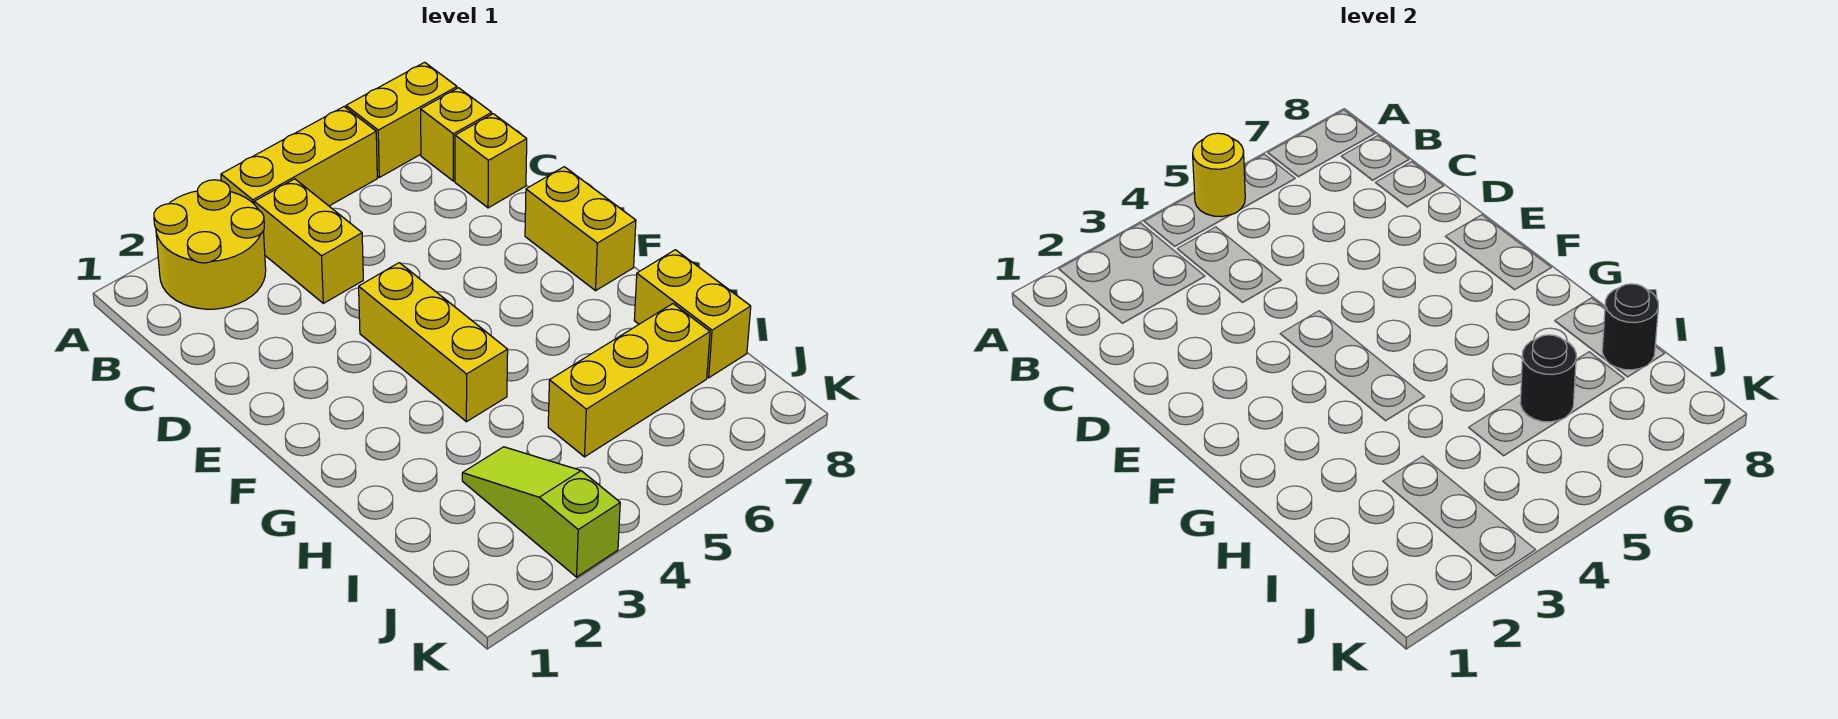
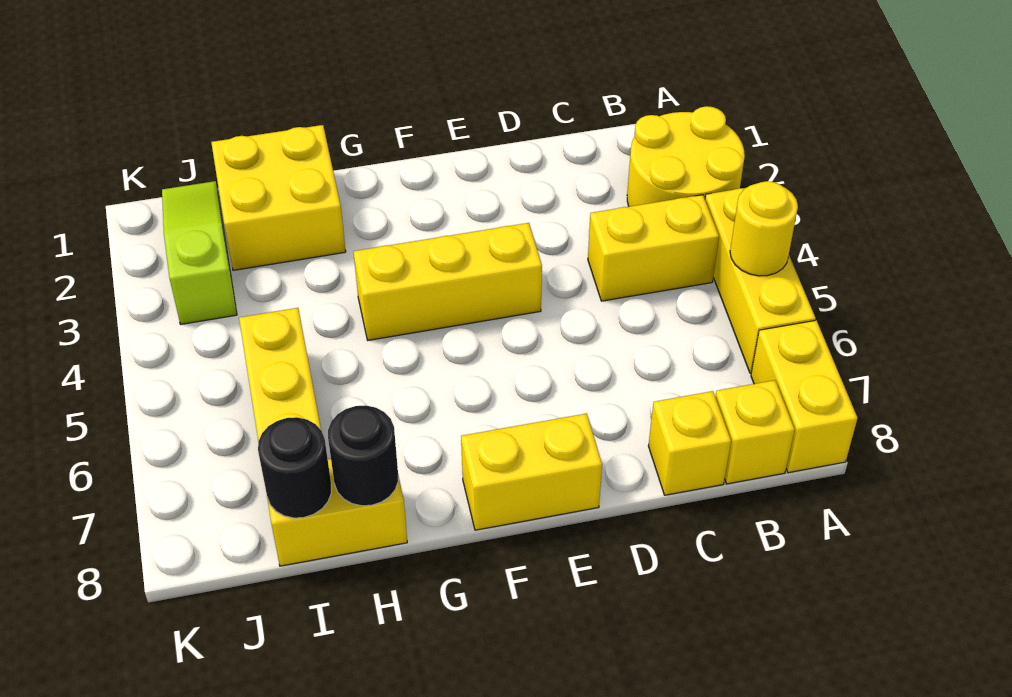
none -> yellow brick H1:I2 level 1
lime slope I3:K3 level 1 top K -> lime slope J1:J3 level 1 top 3
black round brick I6 level 2 -> black round brick H8 level 2

